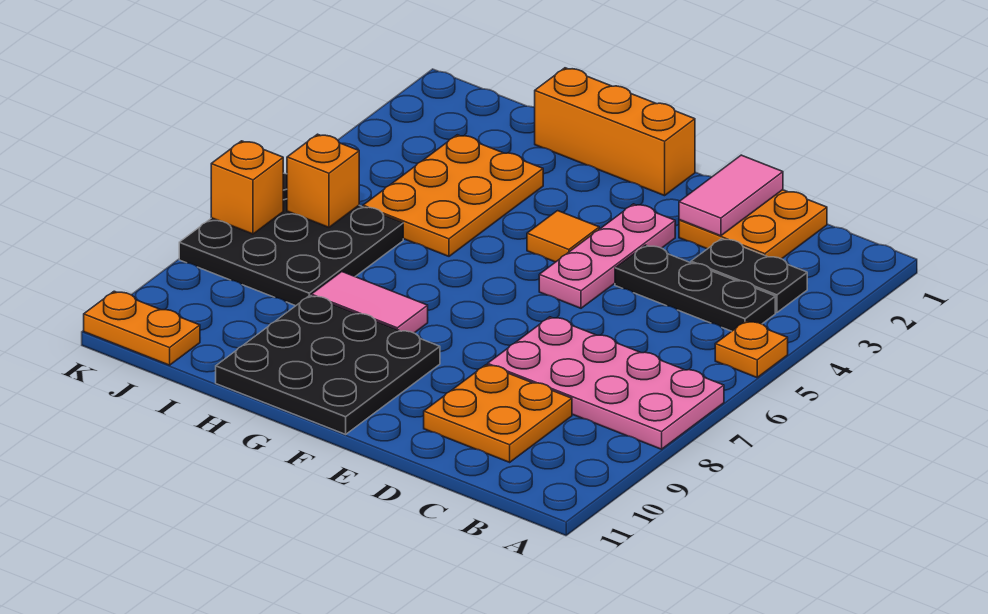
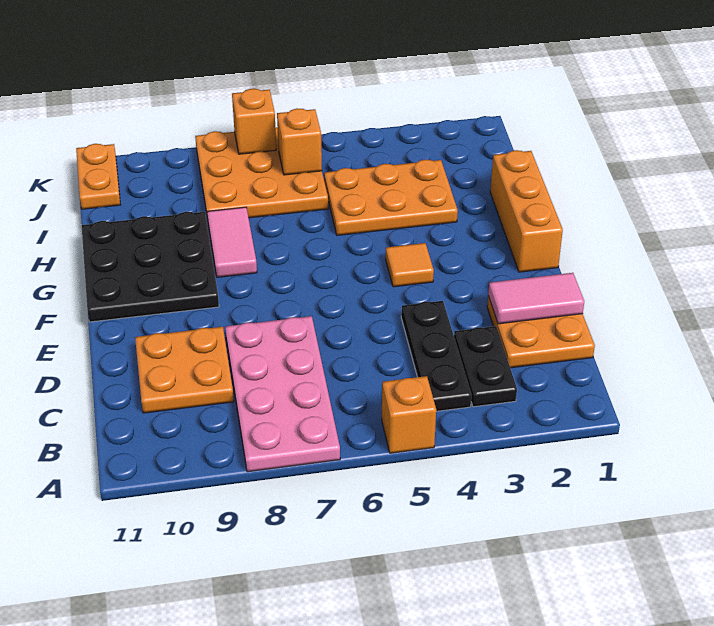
orange plate A5 level 1 -> orange brick A5 level 1
pink plate E3:E5 level 1 -> none
black plate I6:K8 level 1 -> orange plate I6:K8 level 1

